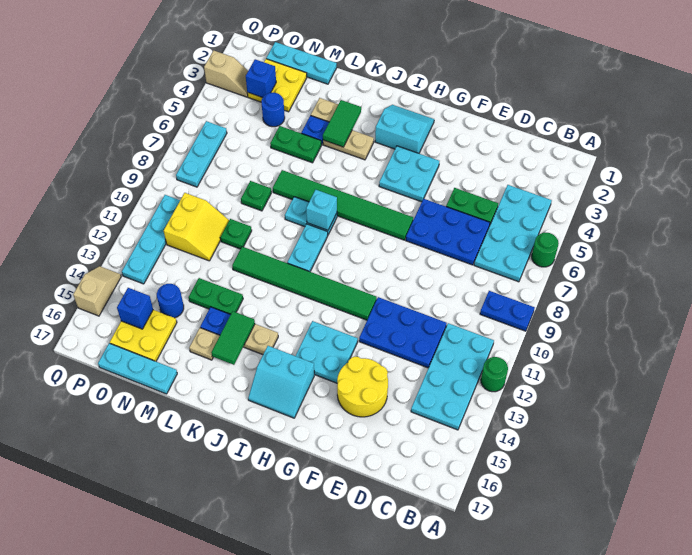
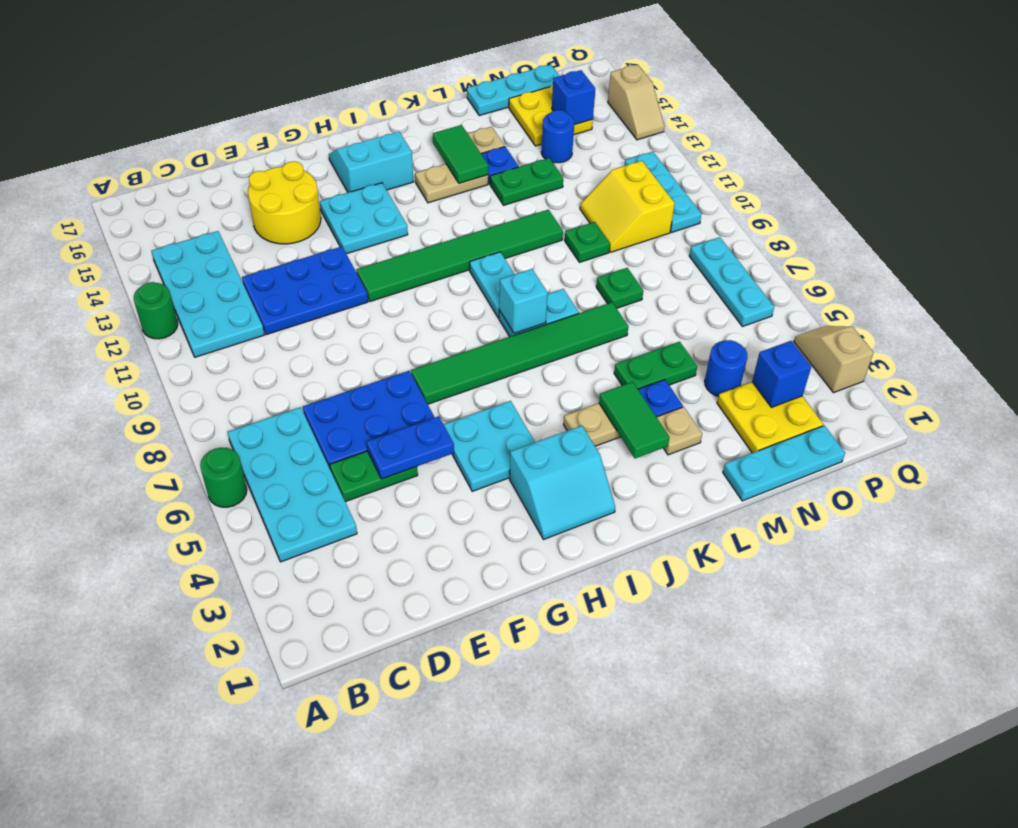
blue plate A9:B9 level 1 -> blue plate E5:F5 level 2
tan slope P3:Q3 level 1 top Q -> tan slope Q3:Q4 level 1 top 3
cyan plate P10:P13 level 1 -> cyan plate P10:P12 level 1

